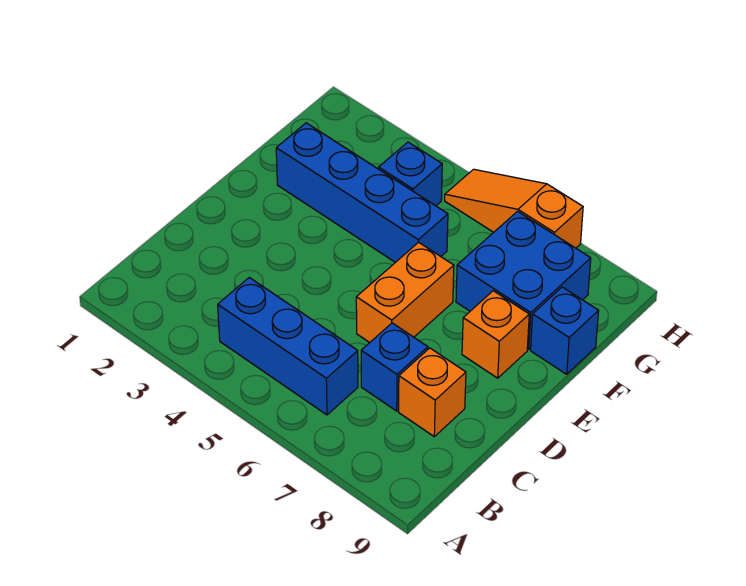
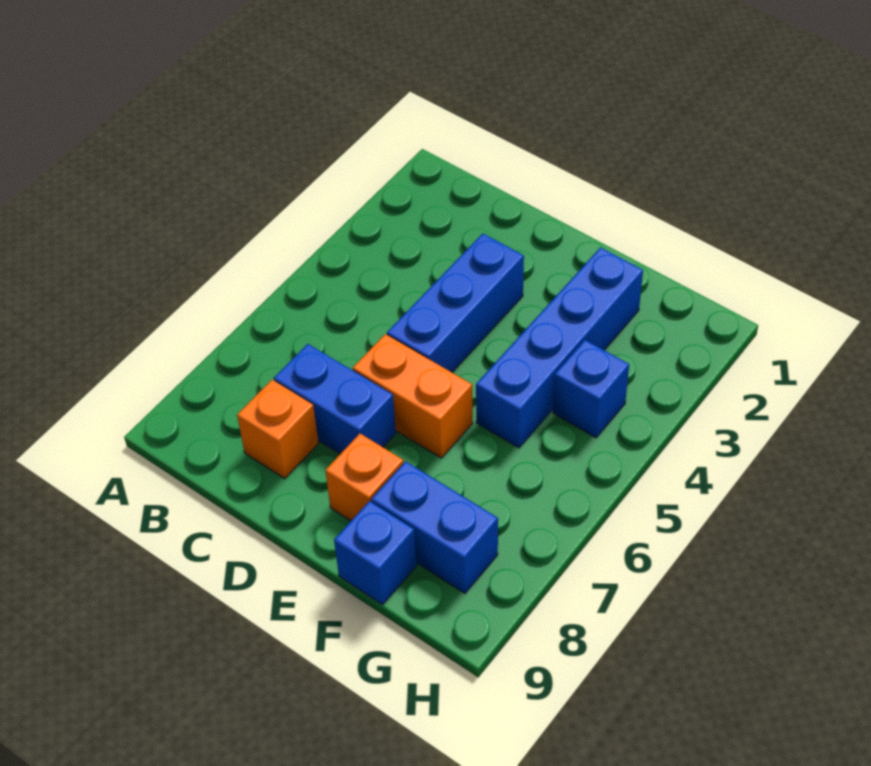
blue brick B4:B6 level 1 -> blue brick D3:D5 level 1
blue brick C7 level 1 -> blue brick C7:D7 level 1
blue brick F7:G8 level 1 -> blue brick F8:G8 level 1
orange slope H5:H7 level 1 top 7 -> none

